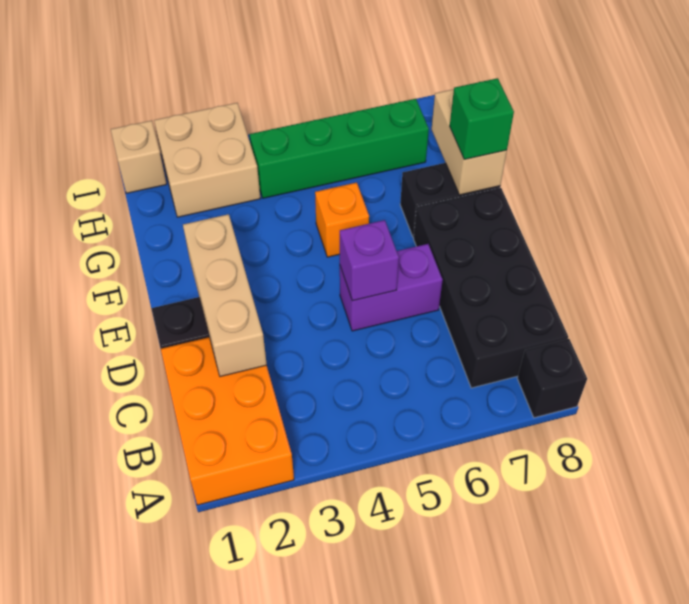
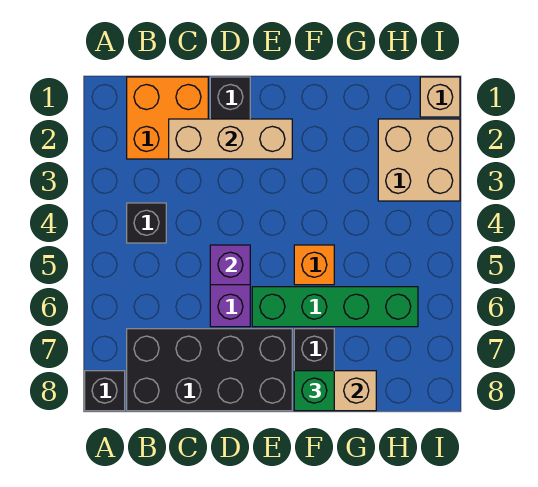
orange brick A1:C2 level 1 -> orange brick B1:C2 level 1
none -> black brick B4 level 1
green brick H4:H7 level 1 -> green brick E6:H6 level 1

